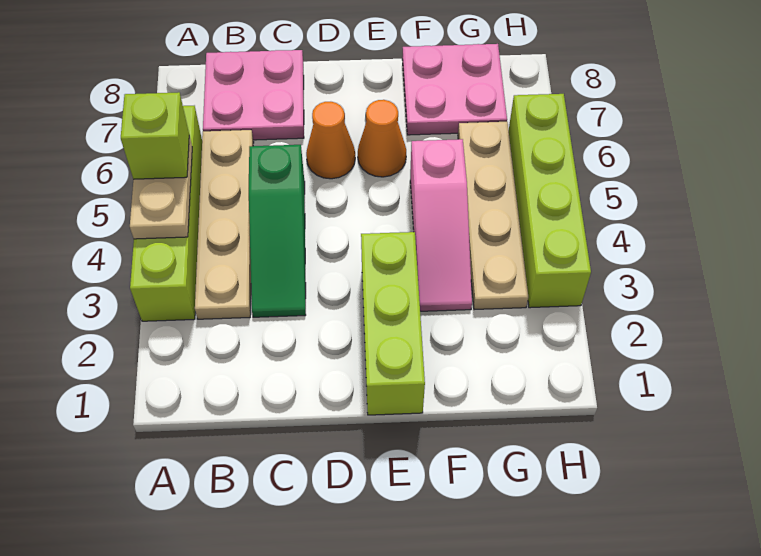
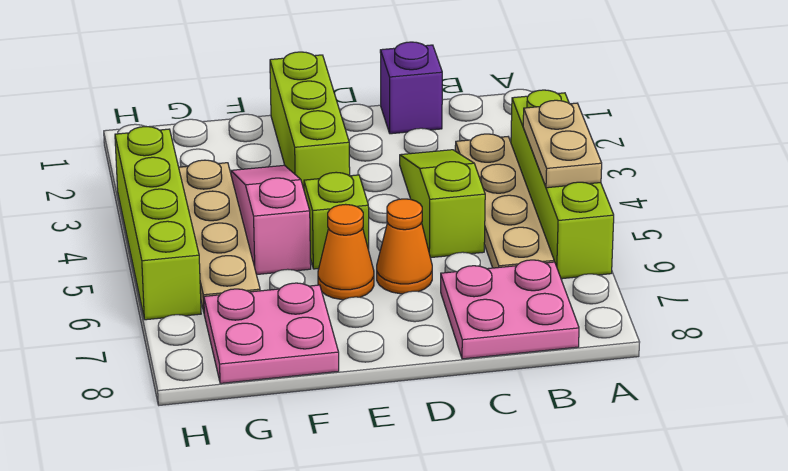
lime brick A5 level 3 -> lime brick E5 level 1
none -> purple brick C1 level 1
green slope C3:C5 level 1 top 5 -> lime slope C3:C5 level 1 top 5

